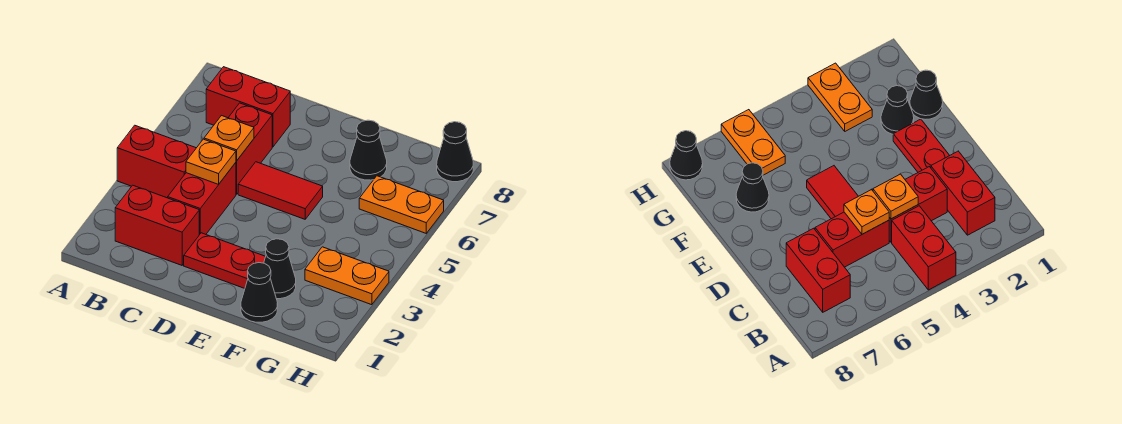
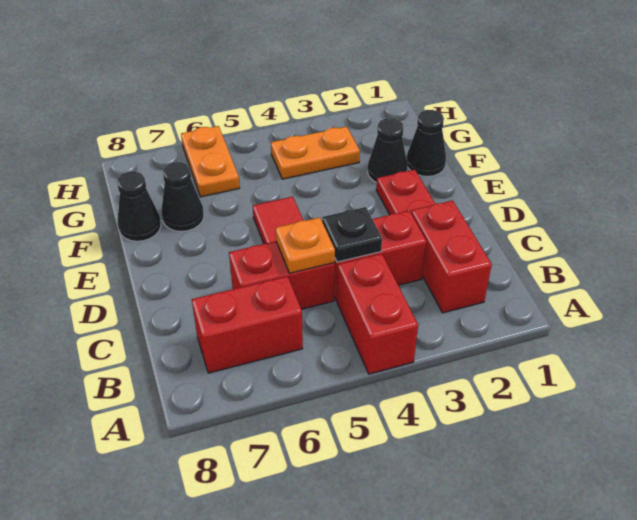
red brick B7:C7 level 1 -> red brick B6:B7 level 1
orange plate C4 level 2 -> black plate C4 level 2
orange plate G3:H3 level 1 -> orange plate G3:G4 level 1
black cone H8 level 1 -> black cone F8 level 1

